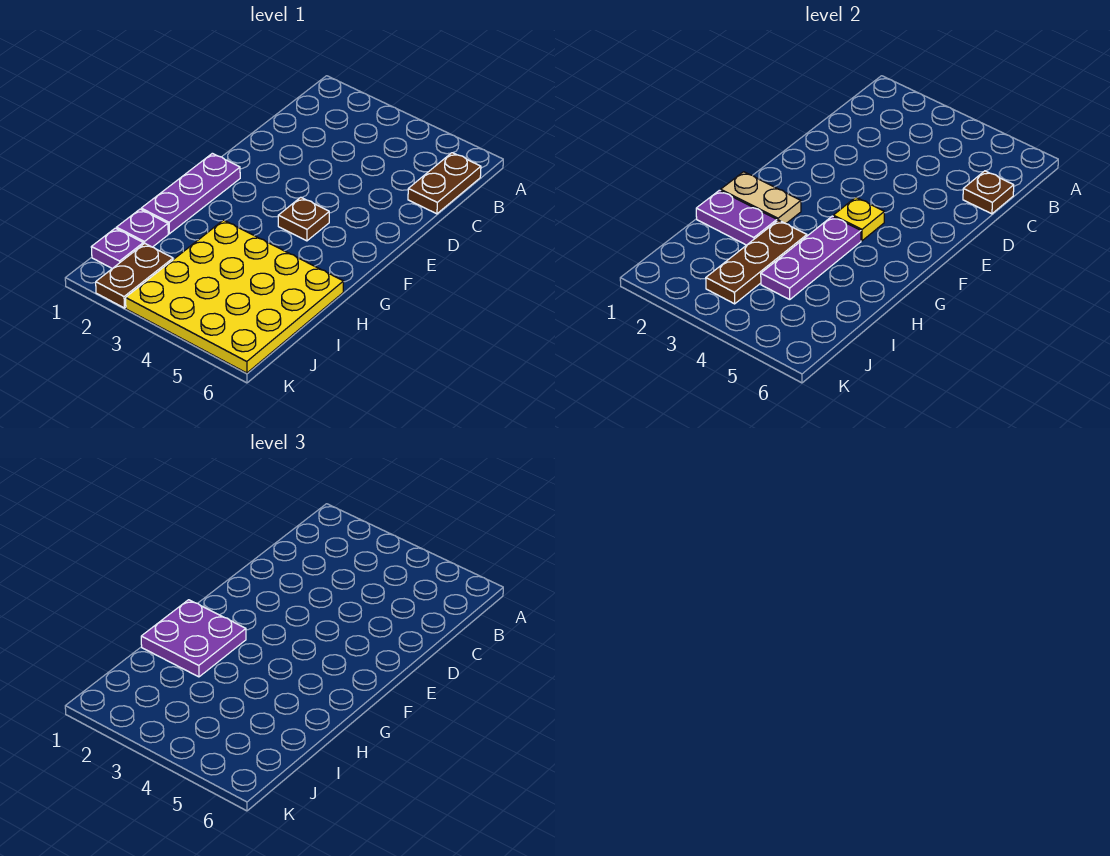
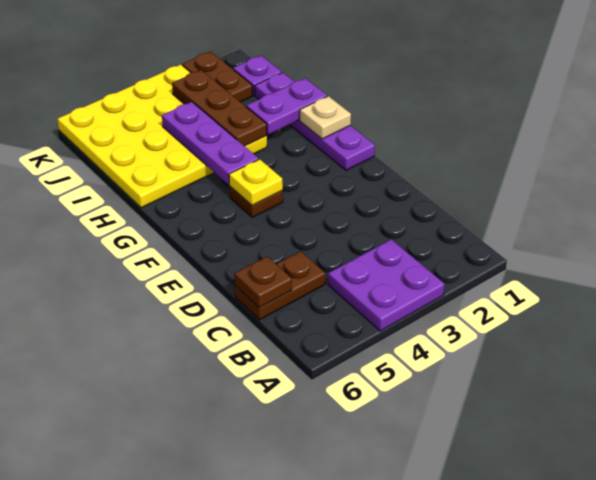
brown plate B6:C6 level 1 -> brown plate C5:C6 level 1
tan plate G1:G2 level 2 -> tan plate G1 level 2
purple plate G1:H2 level 3 -> purple plate A3:B4 level 1

